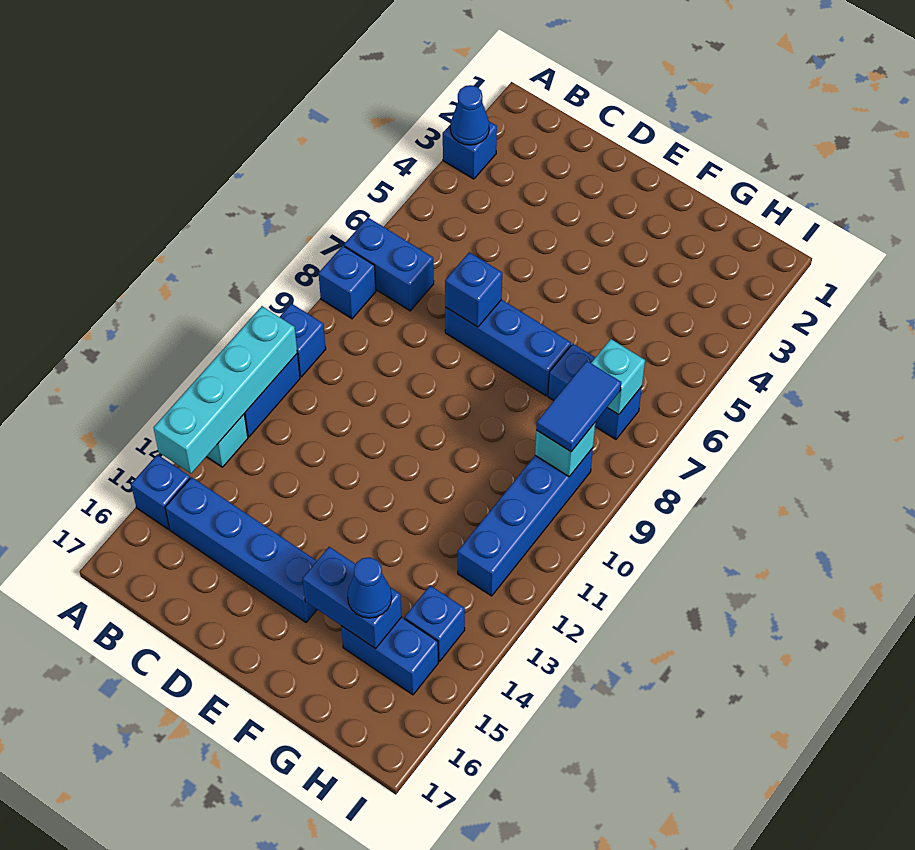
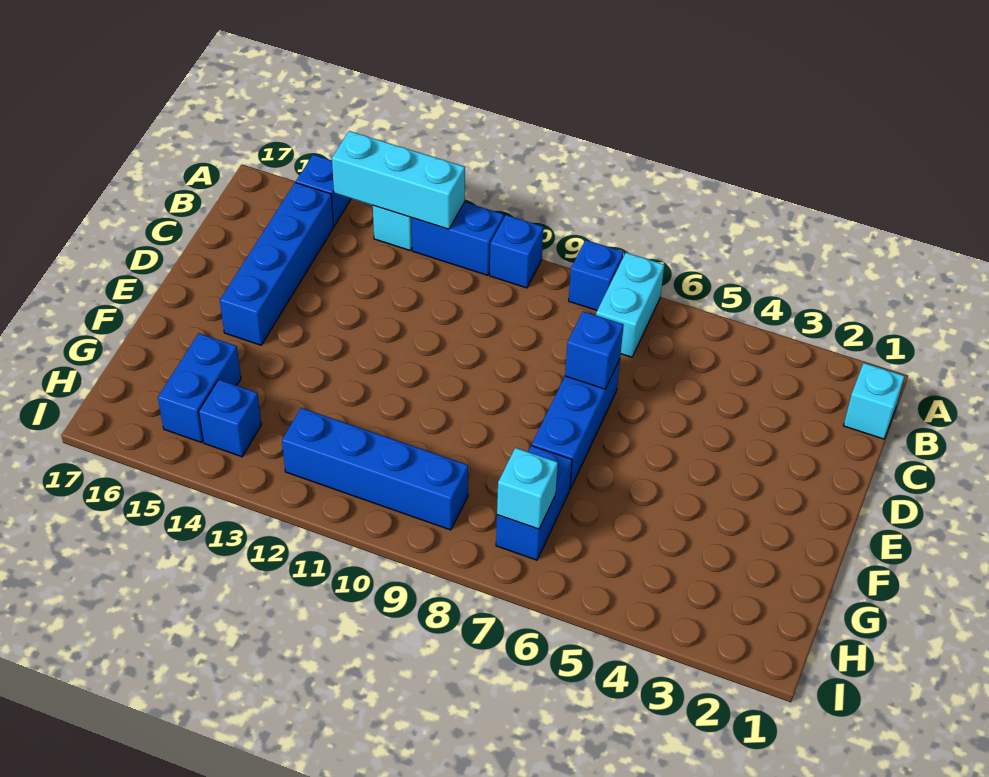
blue brick A3 level 1 -> none
blue cone A3 level 2 -> none
blue brick A7:B7 level 1 -> cyan brick A7:B7 level 1
cyan brick A11:A14 level 2 -> cyan brick A12:A14 level 2
blue brick F15:G15 level 2 -> none
blue cone G15 level 3 -> none
blue tile H8:H9 level 3 -> none
cyan brick H9 level 2 -> cyan brick B1 level 1

